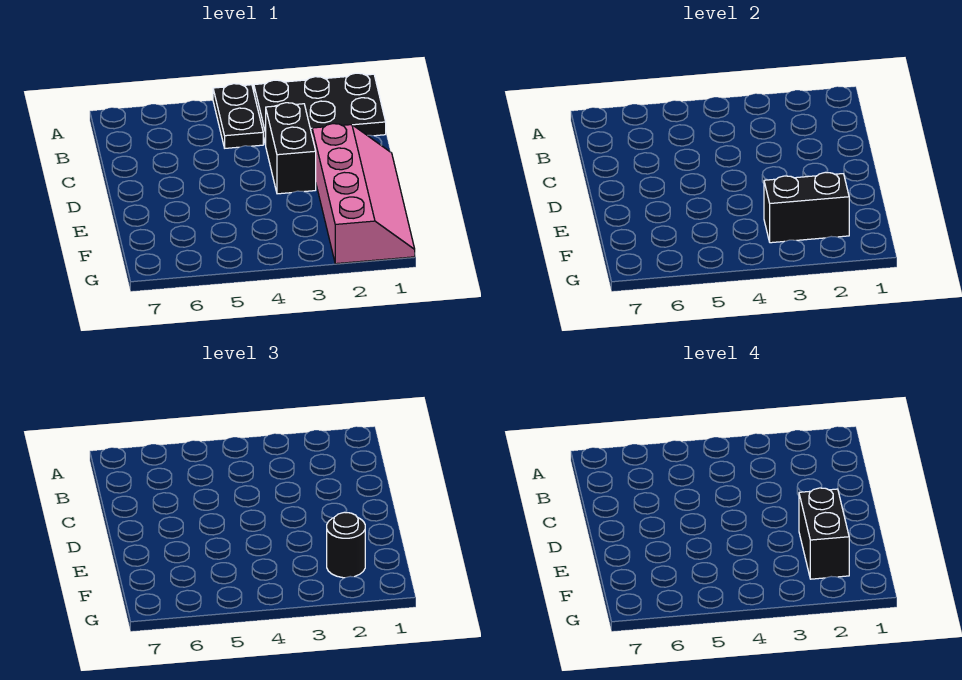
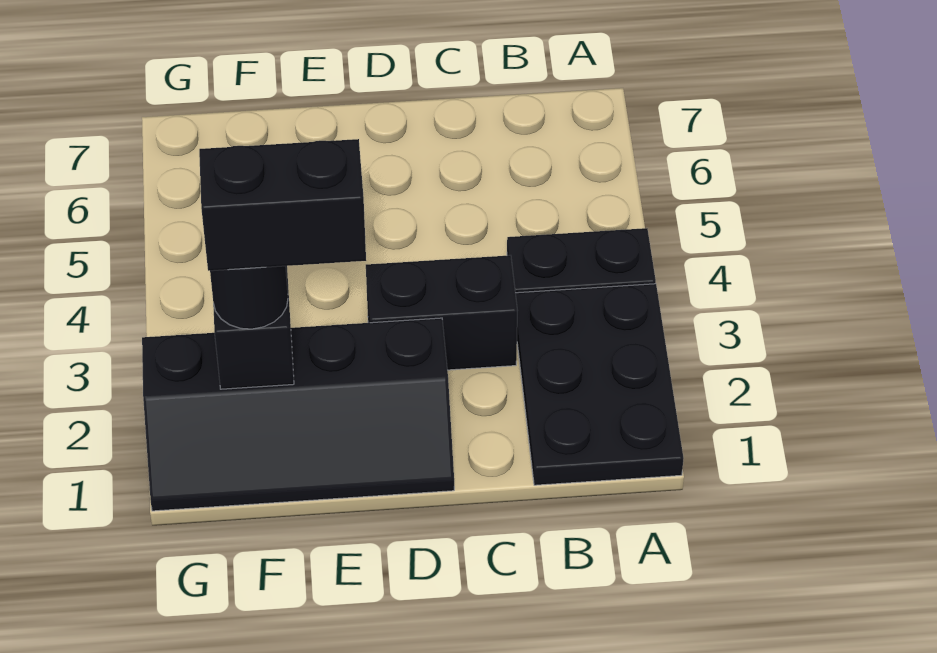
pink slope D1:G2 level 1 top 2 -> black slope D1:G2 level 1 top 2

